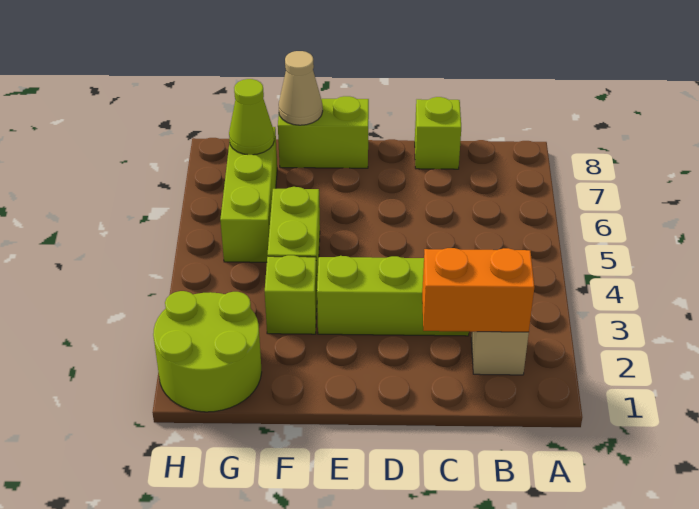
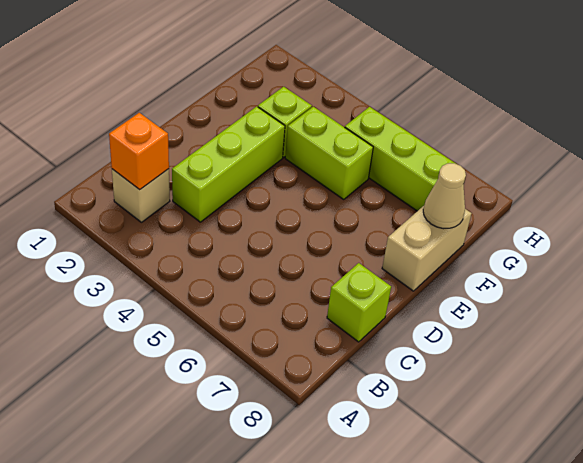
orange brick B2:C2 level 2 -> orange brick B2 level 2
lime brick E8:F8 level 1 -> tan brick E8:F8 level 1
lime round brick G1:H2 level 1 -> none
lime cone G7 level 2 -> none

